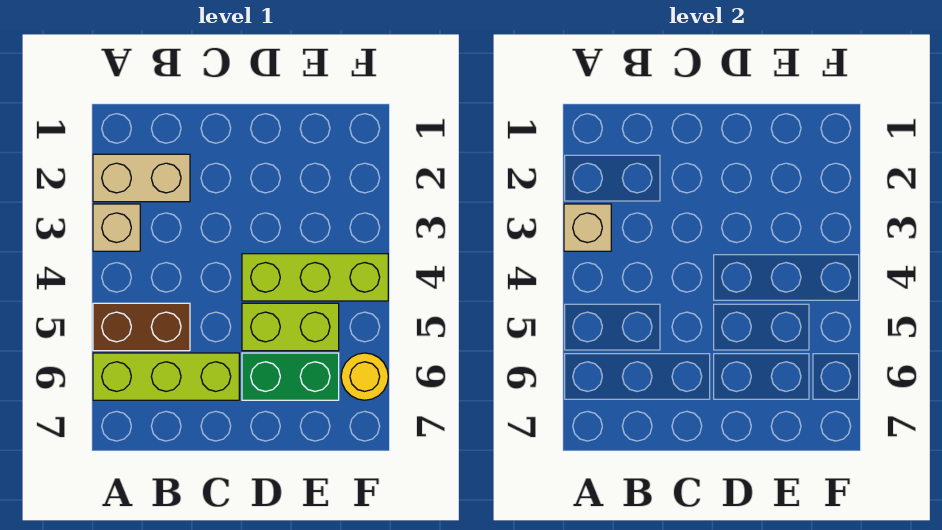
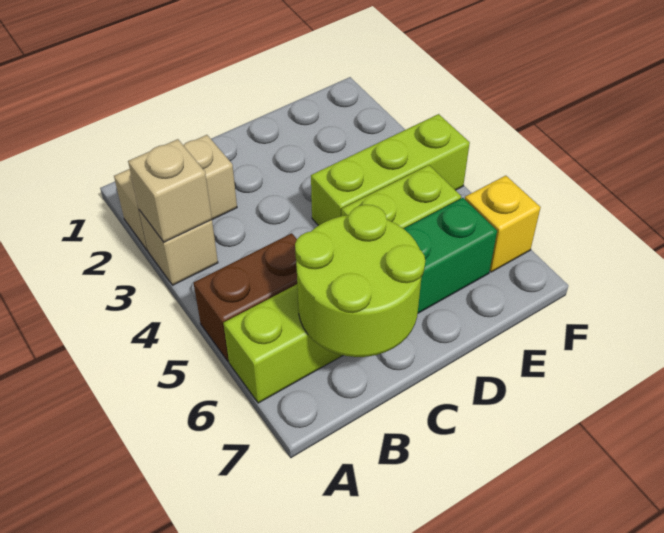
none -> lime round brick B6:C7 level 2
yellow round brick F6 level 1 -> yellow brick F6 level 1

